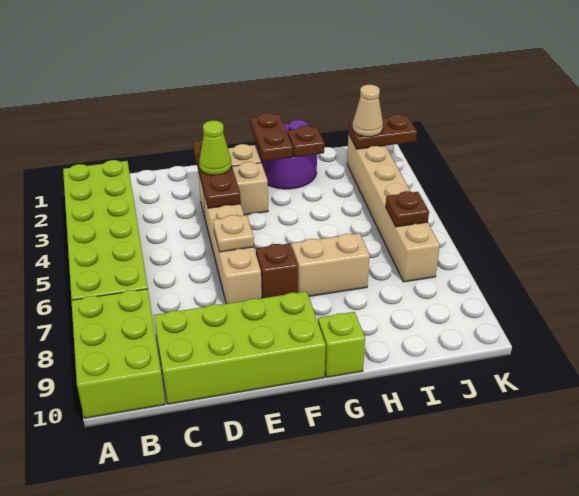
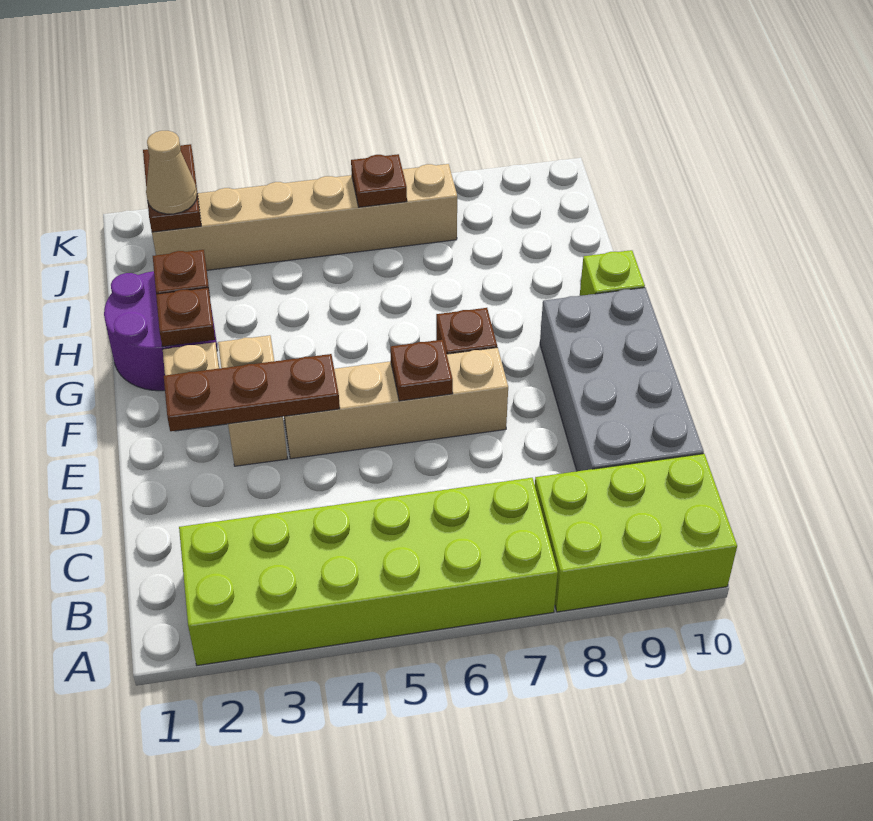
lime brick C9:F10 level 1 -> grey brick C9:F10 level 1
lime cone E3 level 3 -> none
tan plate E6 level 2 -> brown plate E6 level 2
brown plate G1:G2 level 2 -> brown plate G2 level 2
tan brick G7:H7 level 1 -> none

